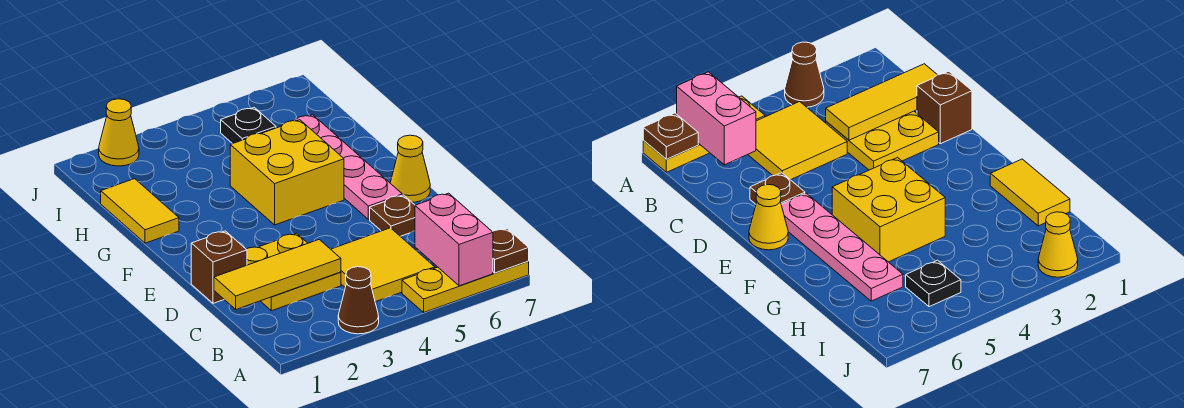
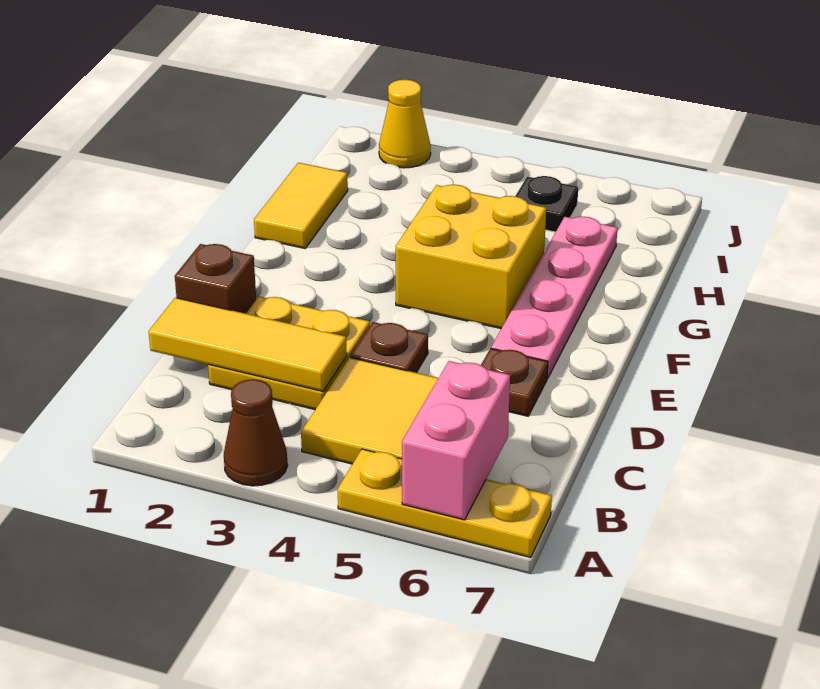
brown plate A7 level 2 -> brown plate D4 level 1
yellow cone E7 level 1 -> none

